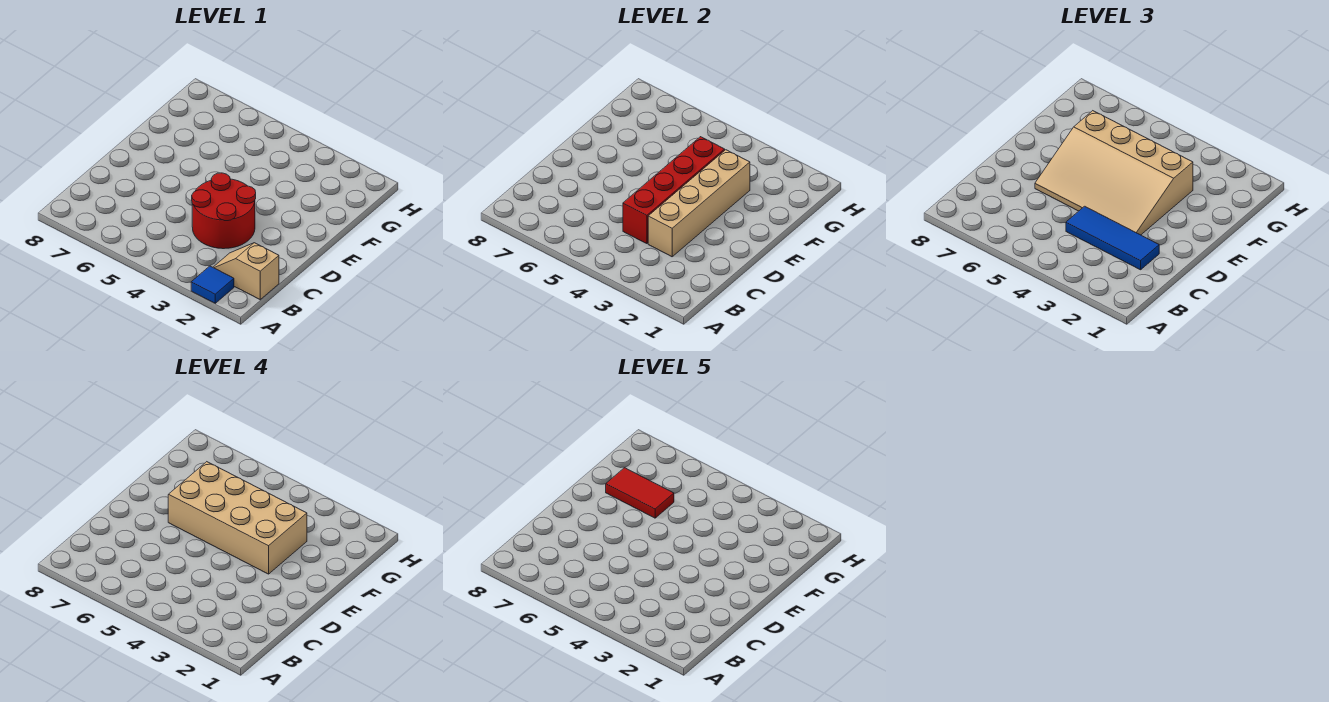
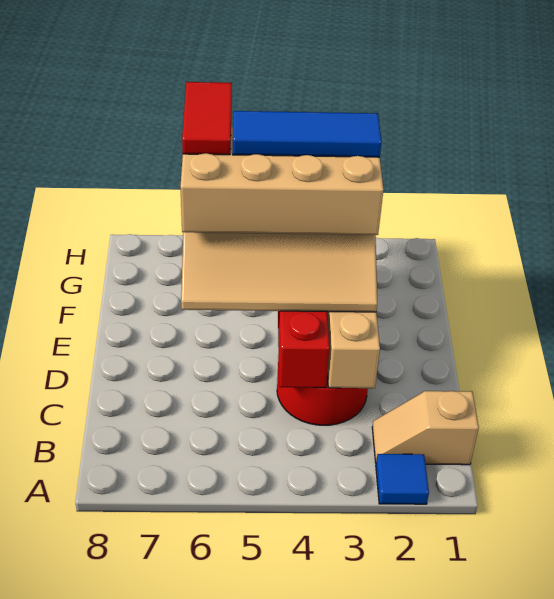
blue tile C2:C4 level 3 -> blue tile F3:F5 level 5
red tile F6:F7 level 5 -> red tile F6:G6 level 5

